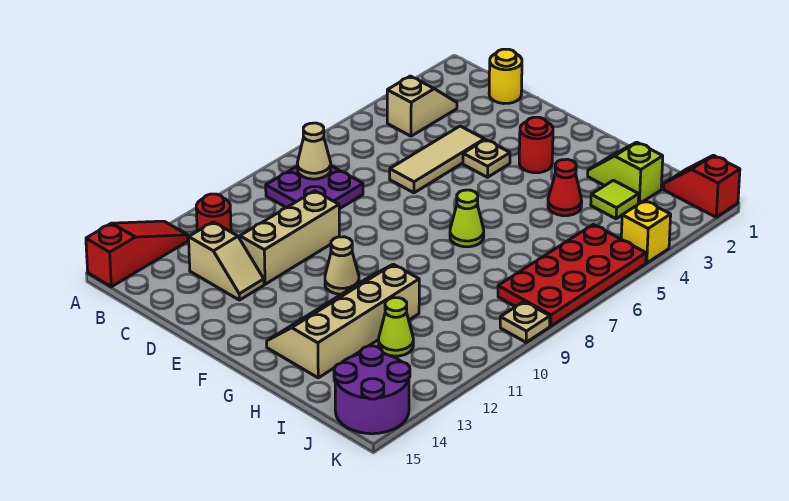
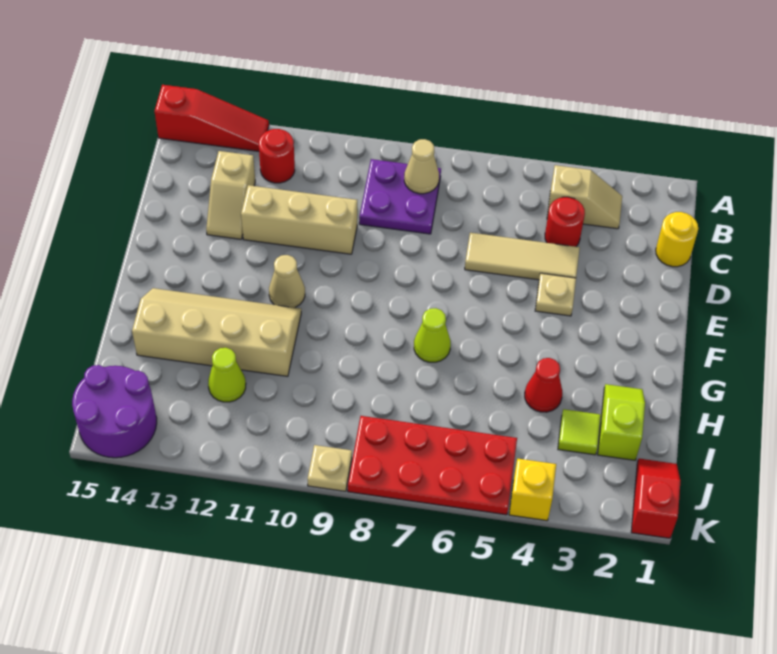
red round brick F3 level 1 -> red round brick C4 level 1

